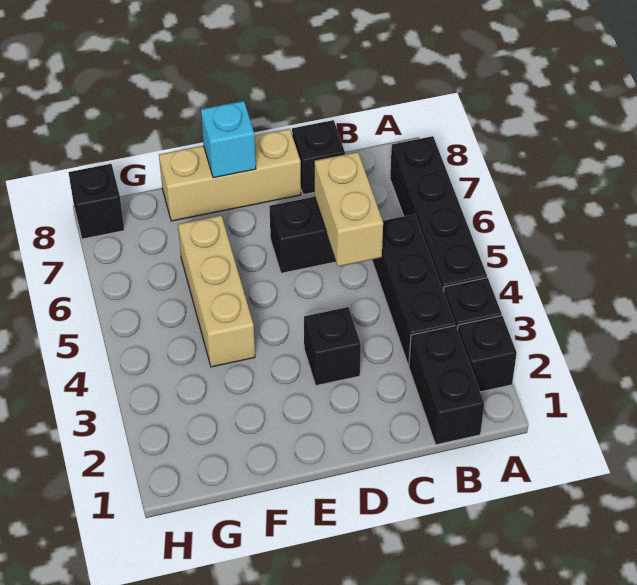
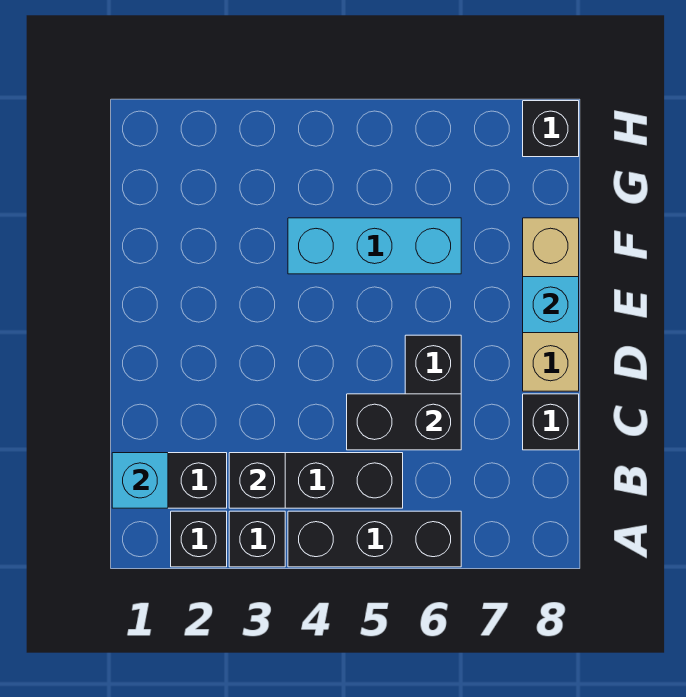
black brick A4:A7 level 1 -> black brick A4:A6 level 1
none -> cyan brick B1 level 2
tan brick C5:C6 level 2 -> black brick C5:C6 level 2
black brick D3 level 1 -> black brick B3 level 2
tan brick F4:F6 level 1 -> cyan brick F4:F6 level 1

